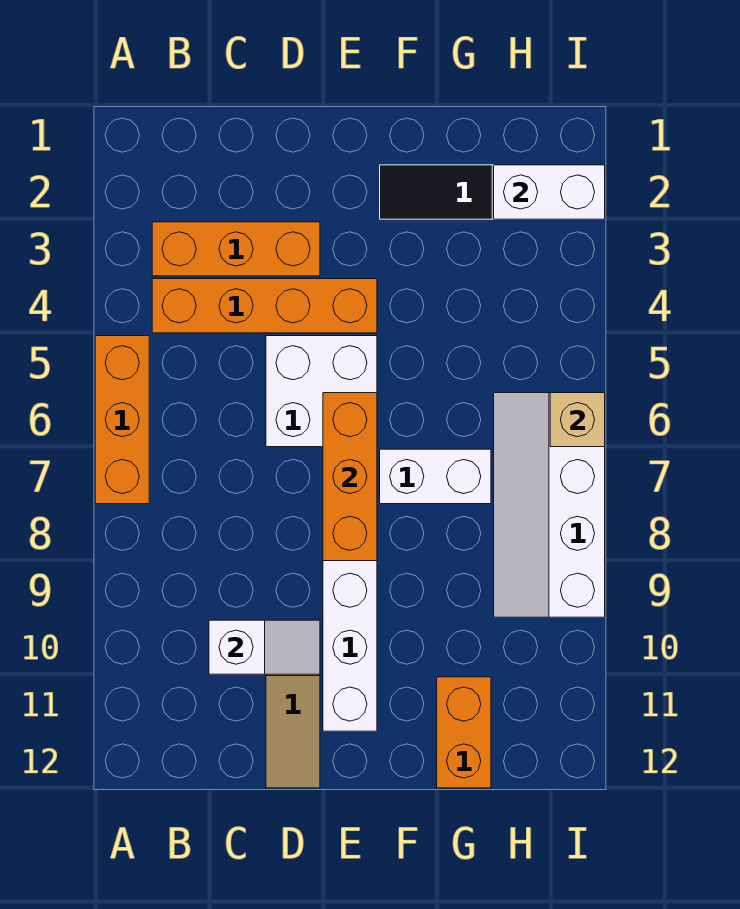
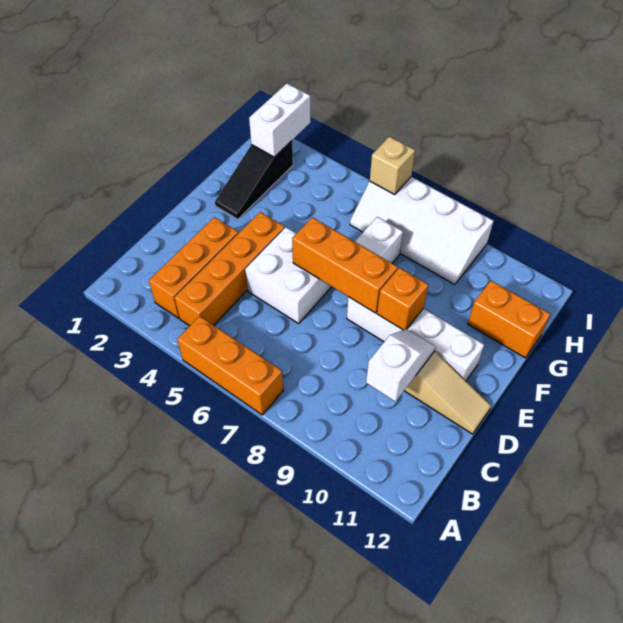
none -> orange brick E9 level 2

